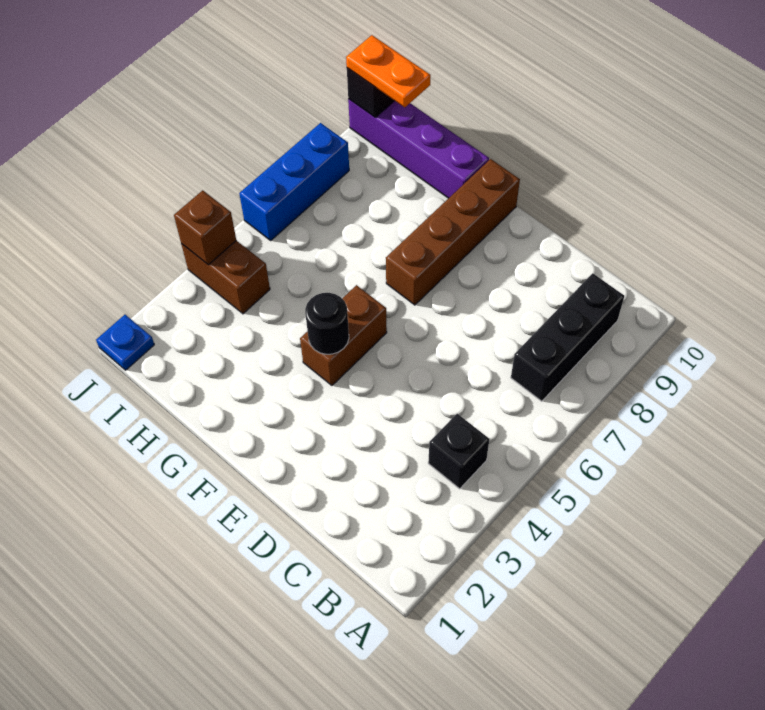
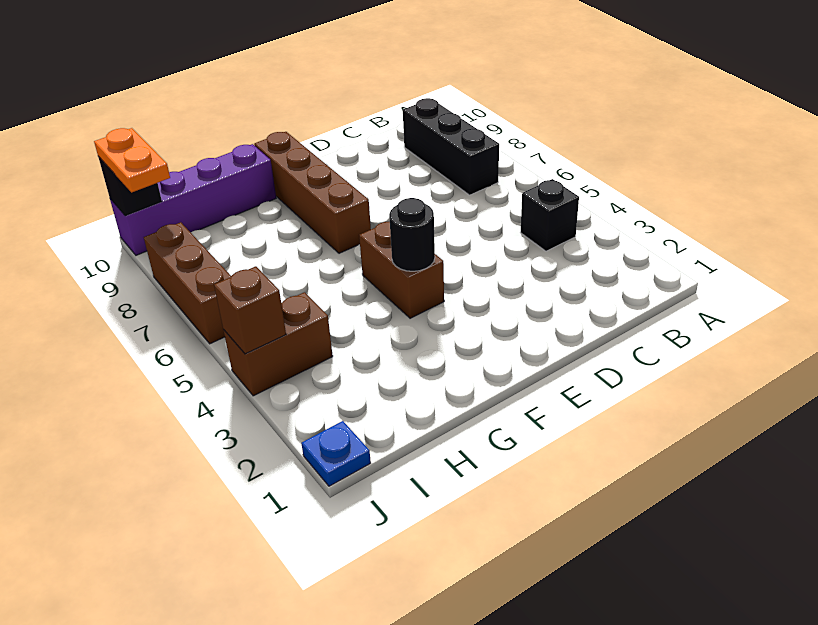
orange plate I10:J10 level 3 -> orange plate J9:J10 level 3
blue brick J6:J8 level 1 -> brown brick J6:J8 level 1

